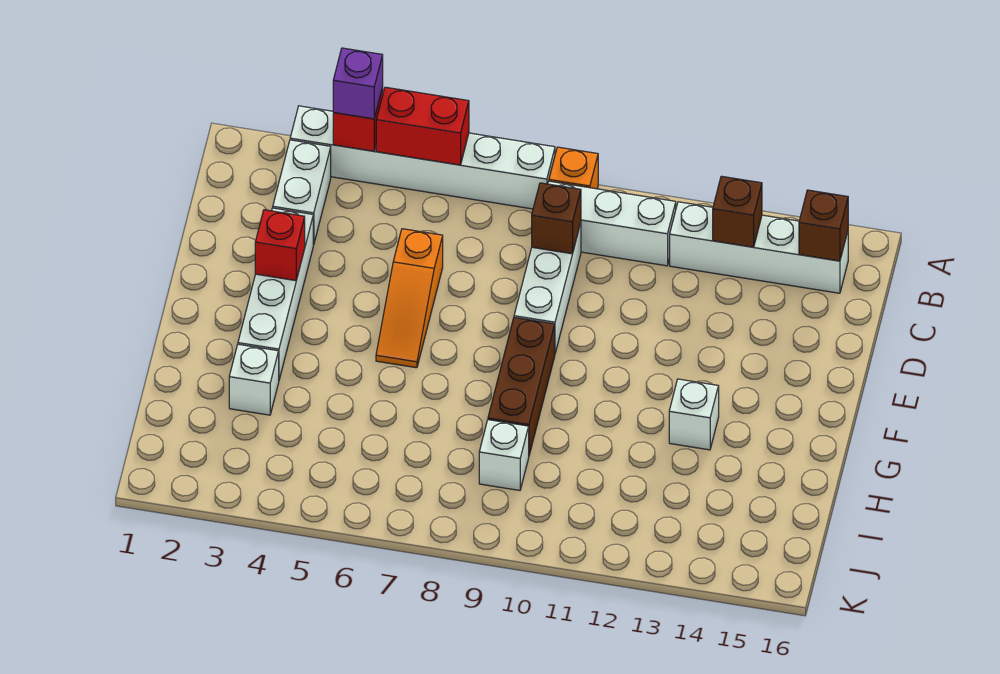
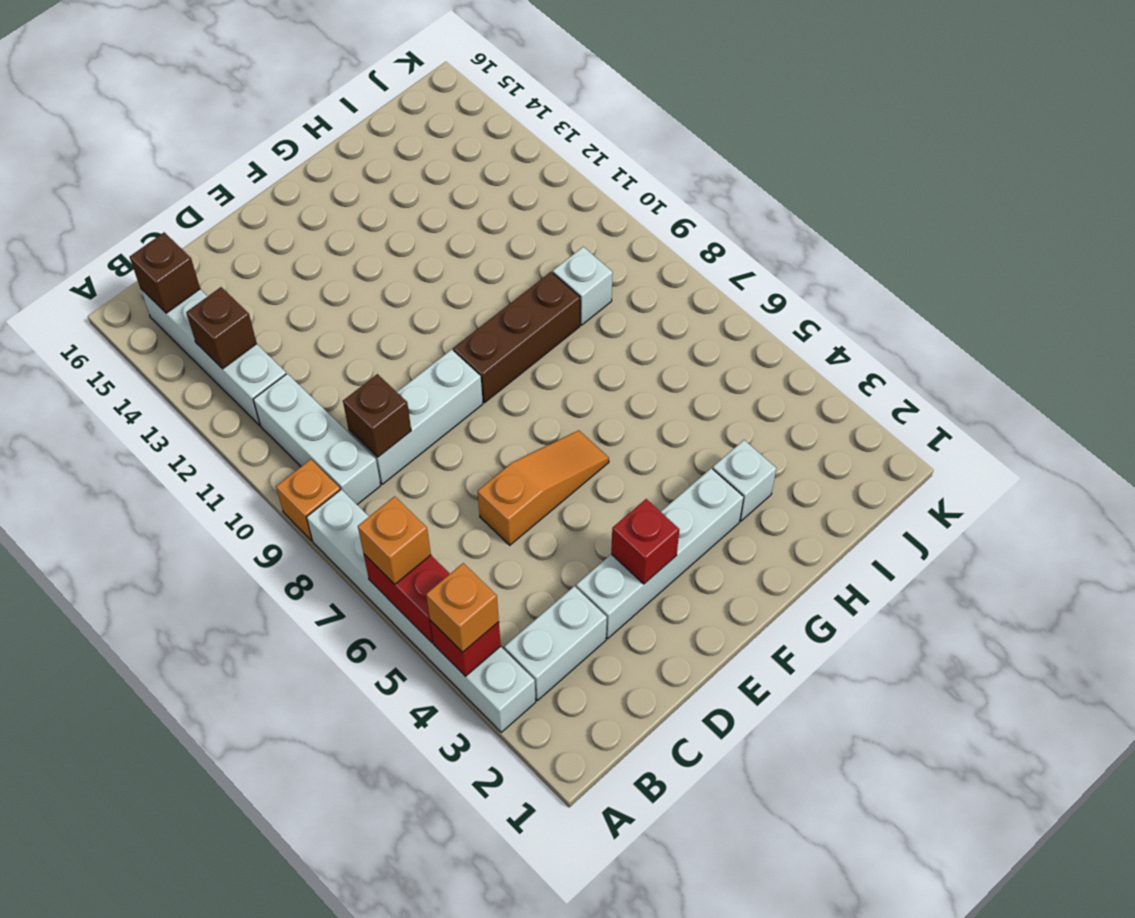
purple brick A4 level 3 -> orange brick A4 level 3
none -> orange brick A6 level 3
white brick G13 level 1 -> none

